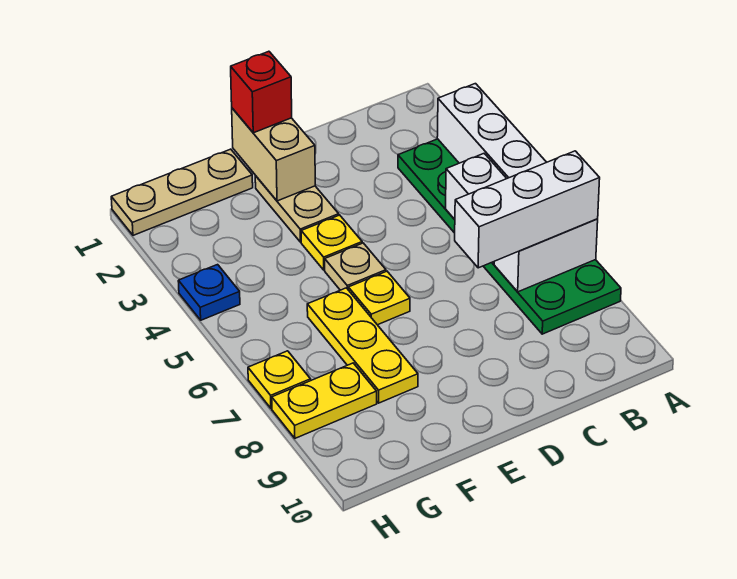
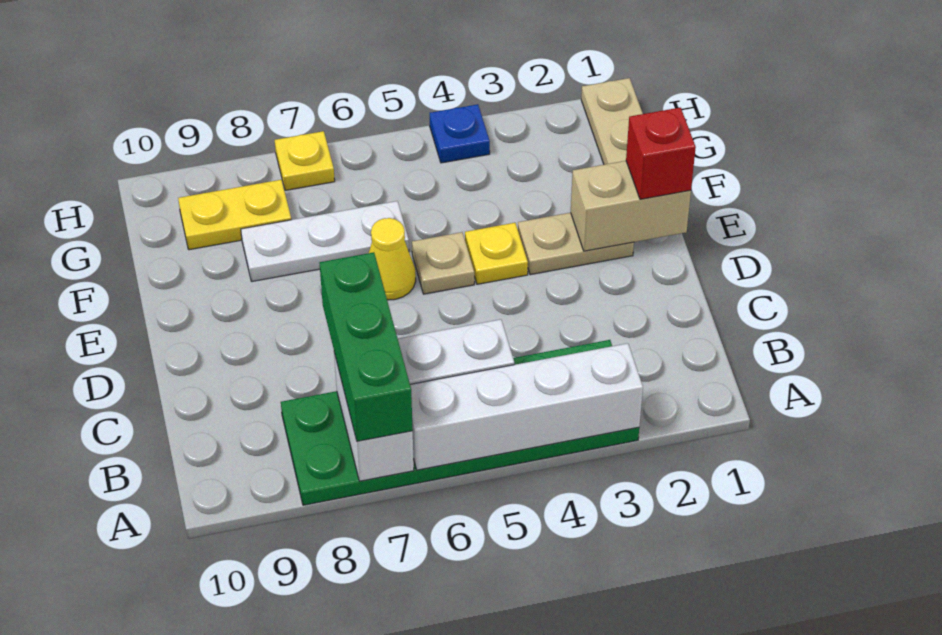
white brick A7:C7 level 3 -> green brick A7:C7 level 3
yellow plate E6 level 1 -> yellow cone E6 level 1
yellow plate F6:F8 level 1 -> white plate F6:F8 level 1
yellow plate G8:H8 level 1 -> yellow plate G8:G9 level 1

